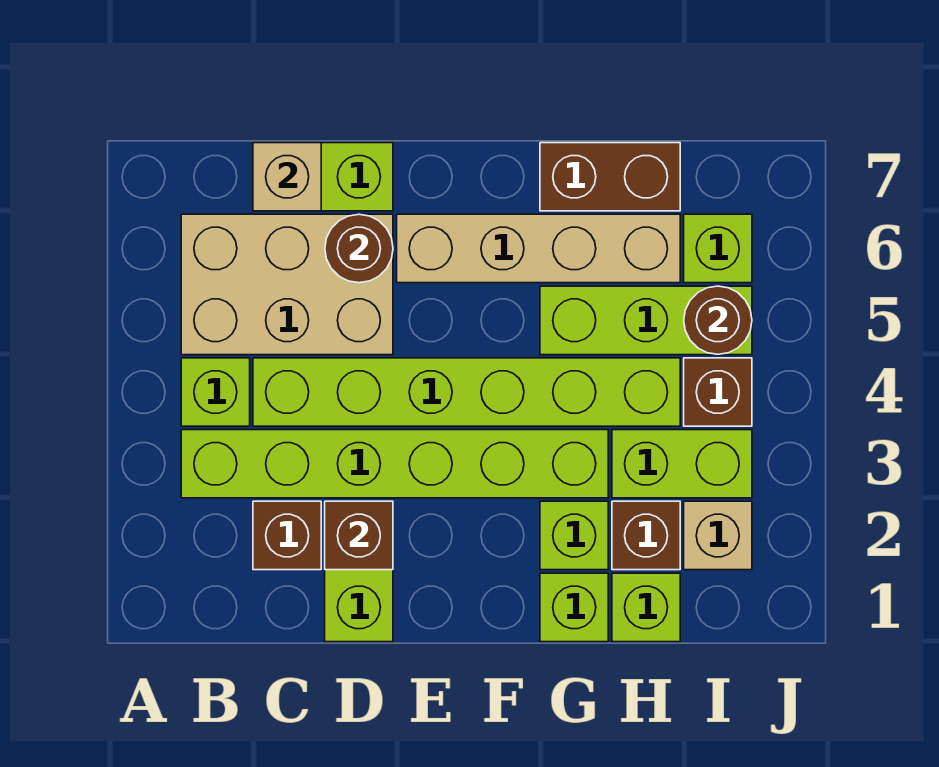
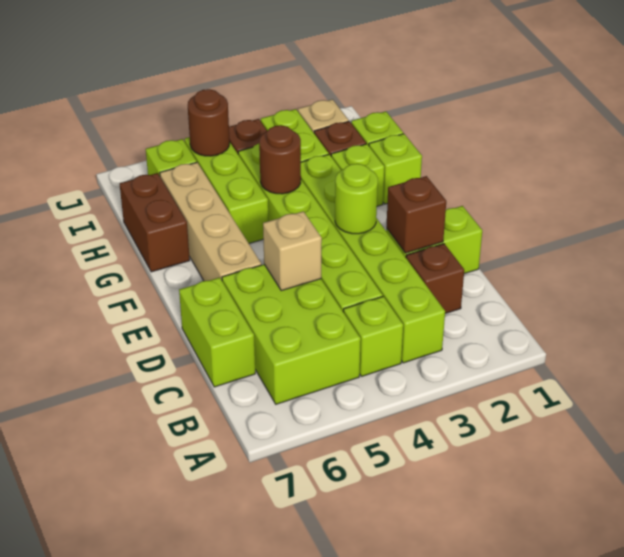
tan brick B5:D6 level 1 -> lime brick B5:D6 level 1
tan brick C7 level 2 -> tan brick D5 level 2
brown round brick D6 level 2 -> brown round brick G4 level 2
none -> lime round brick E3 level 2

